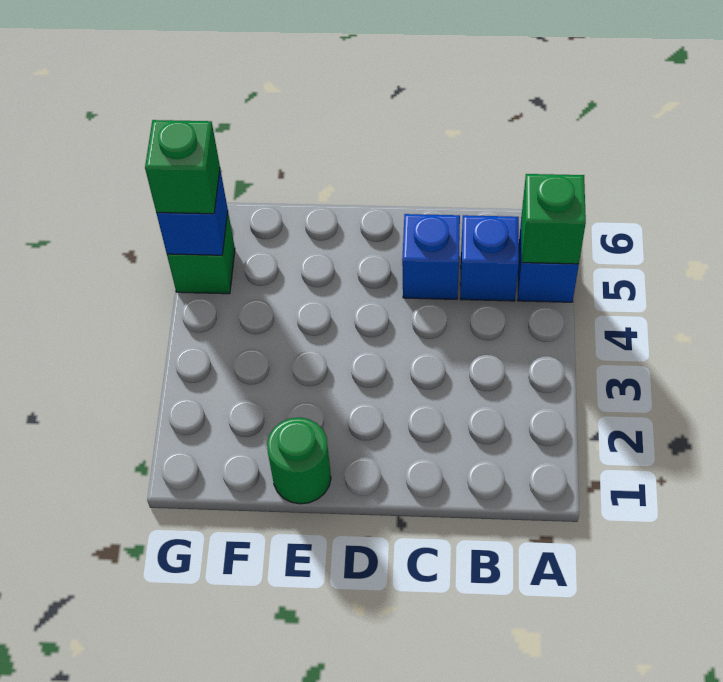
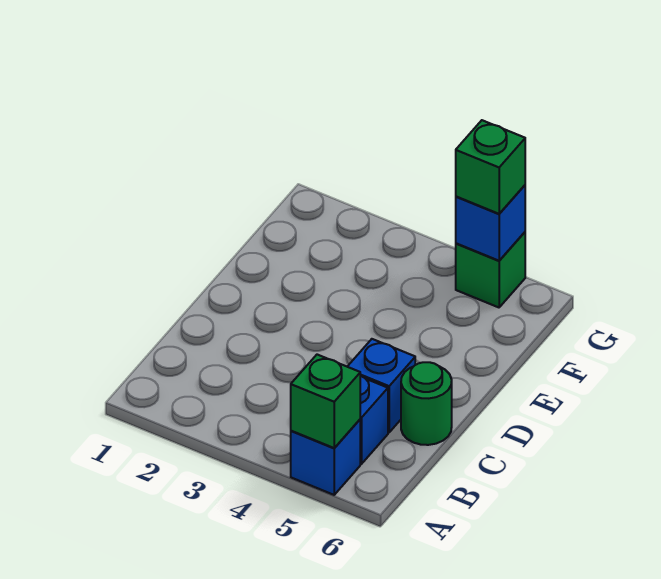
green round brick E1 level 1 -> green round brick C6 level 1

